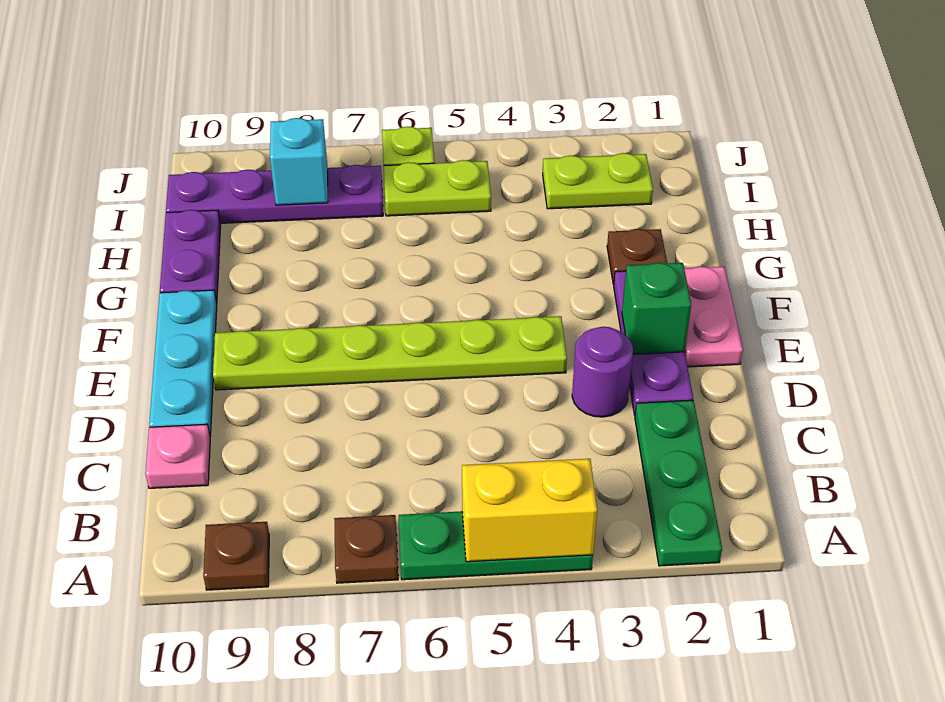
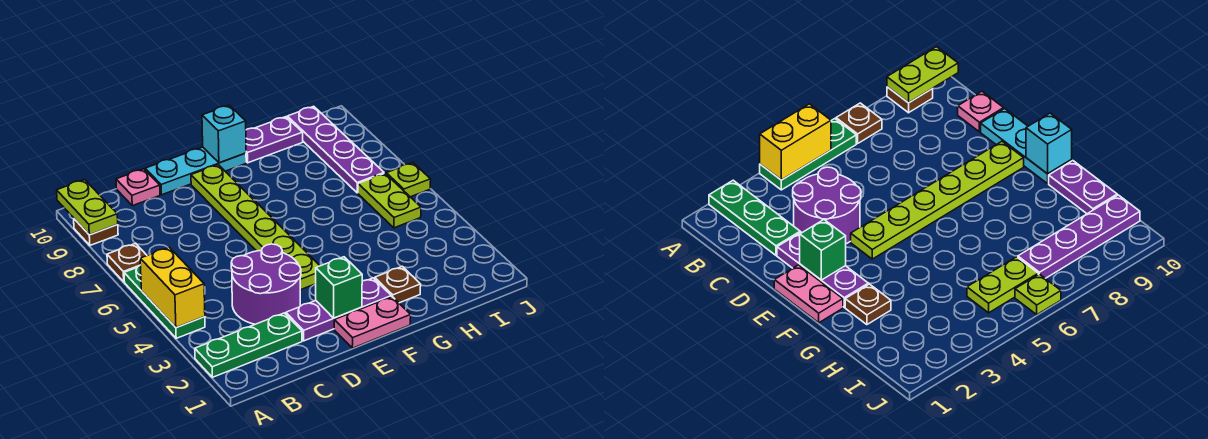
purple round brick D3 level 1 -> purple round brick C3:D4 level 1
lime plate I2:I3 level 1 -> lime plate A9:A10 level 2
cyan brick I8 level 2 -> cyan brick F10 level 2

